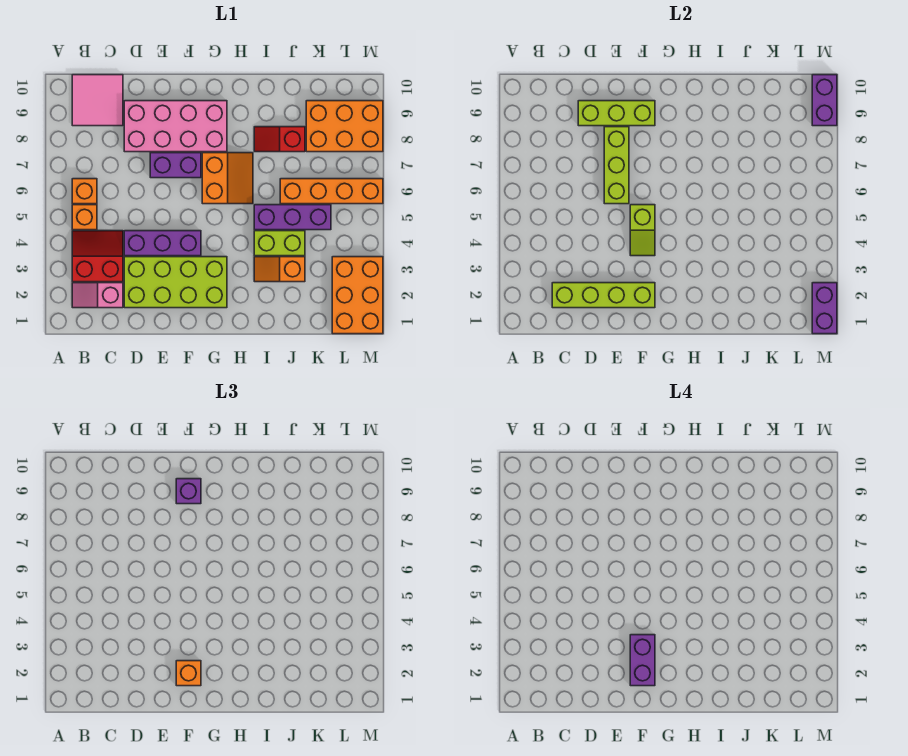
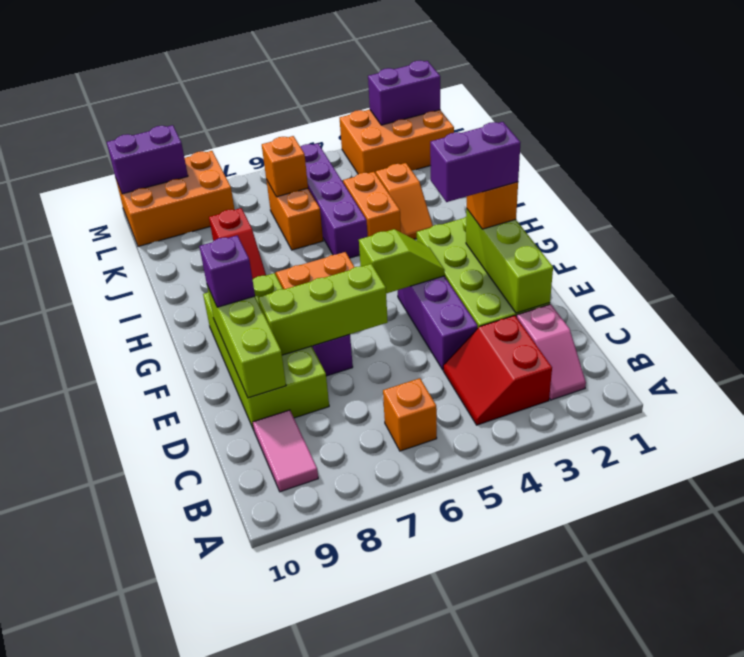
orange brick B5 level 1 -> orange brick K6 level 2
pink tile B9:C10 level 1 -> pink tile B9:C9 level 1
lime brick C2:F2 level 2 -> lime brick D2:F2 level 2
pink brick D8:G9 level 1 -> lime brick D8:G9 level 1
lime brick I4:J4 level 1 -> orange brick I4:J4 level 1
purple brick I5:K5 level 1 -> purple brick I5:L5 level 1
orange brick J6:M6 level 1 -> orange brick J6:K6 level 1
orange brick K8:M9 level 1 -> orange brick L8:M10 level 1

